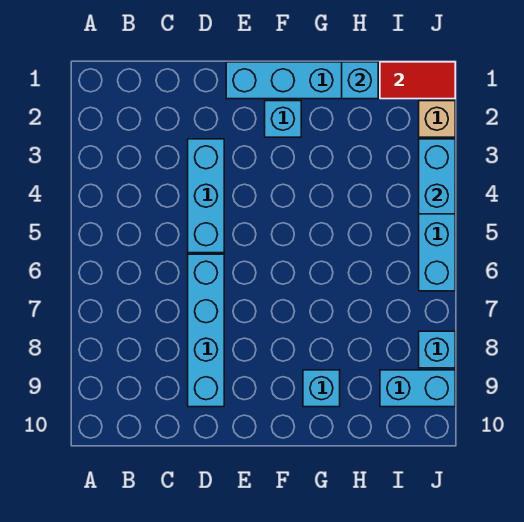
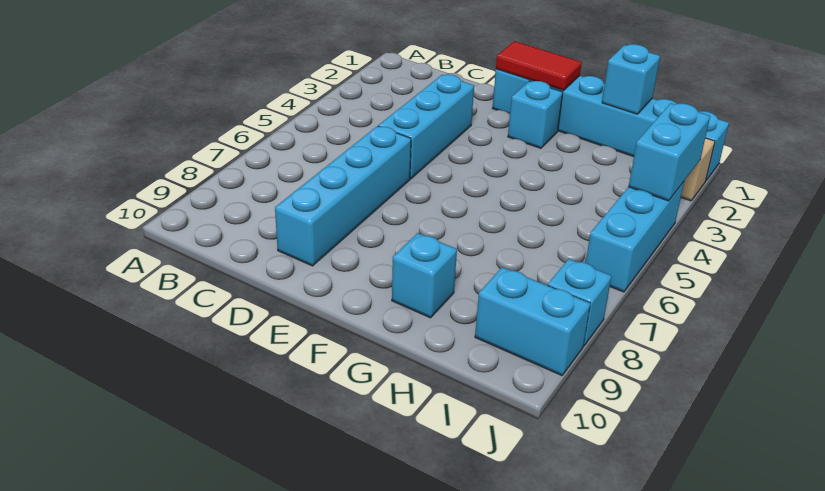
red tile I1:J1 level 2 -> red tile E1:F1 level 2

